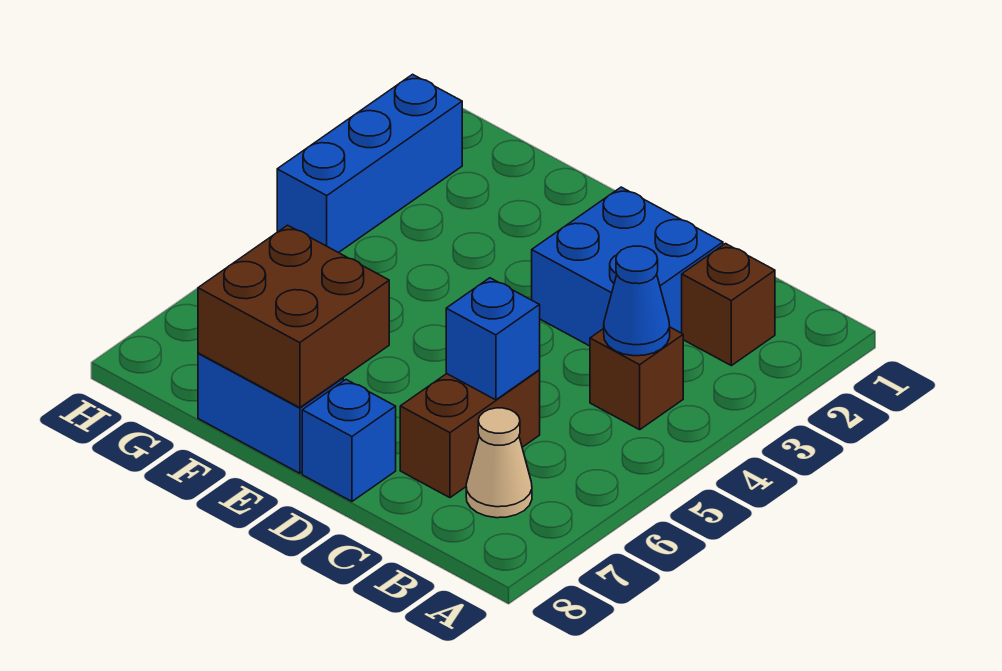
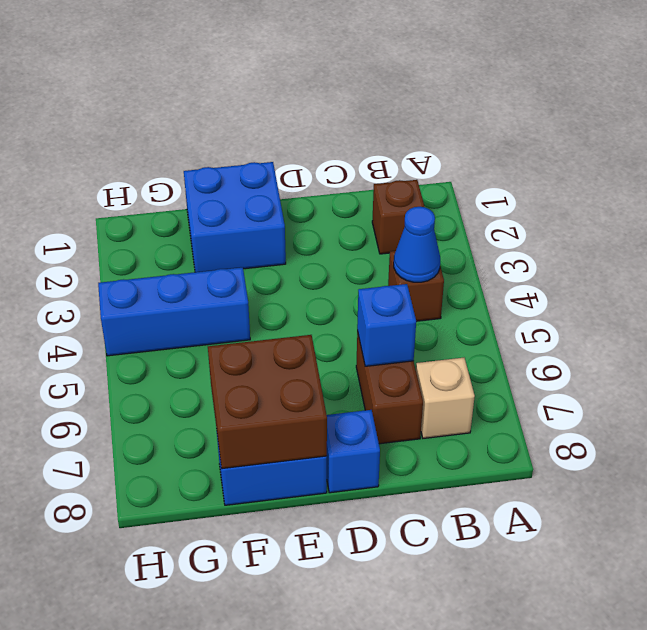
tan cone B7 level 1 -> tan brick B7 level 1
blue brick C2:D3 level 1 -> blue brick E1:F2 level 1
blue brick H2:H4 level 1 -> blue brick F4:H4 level 1

